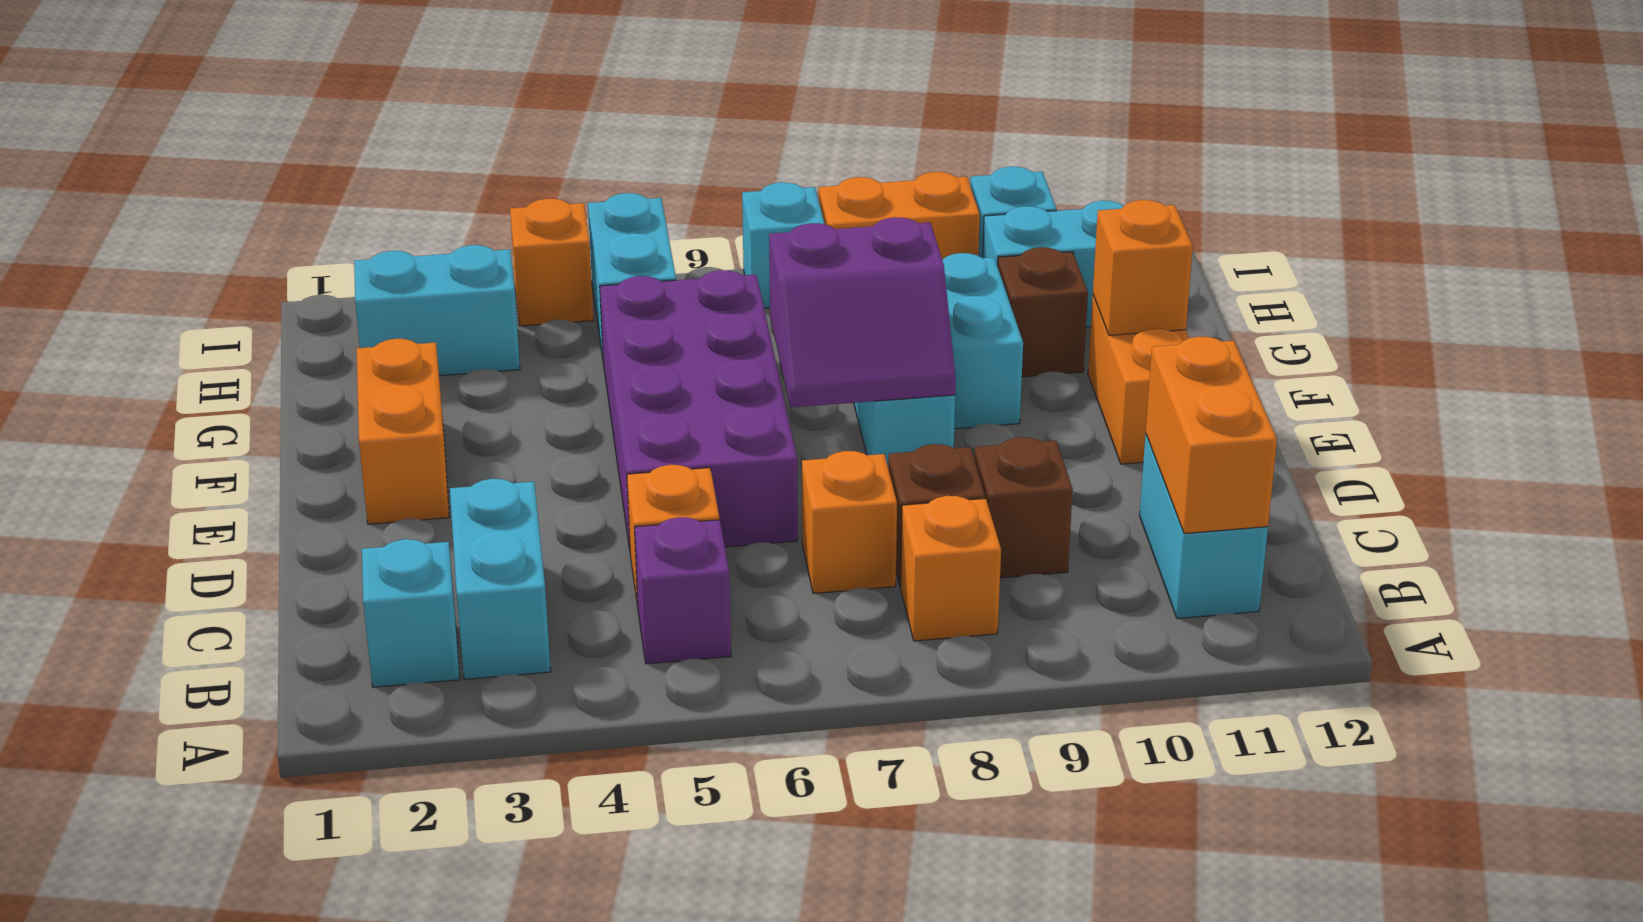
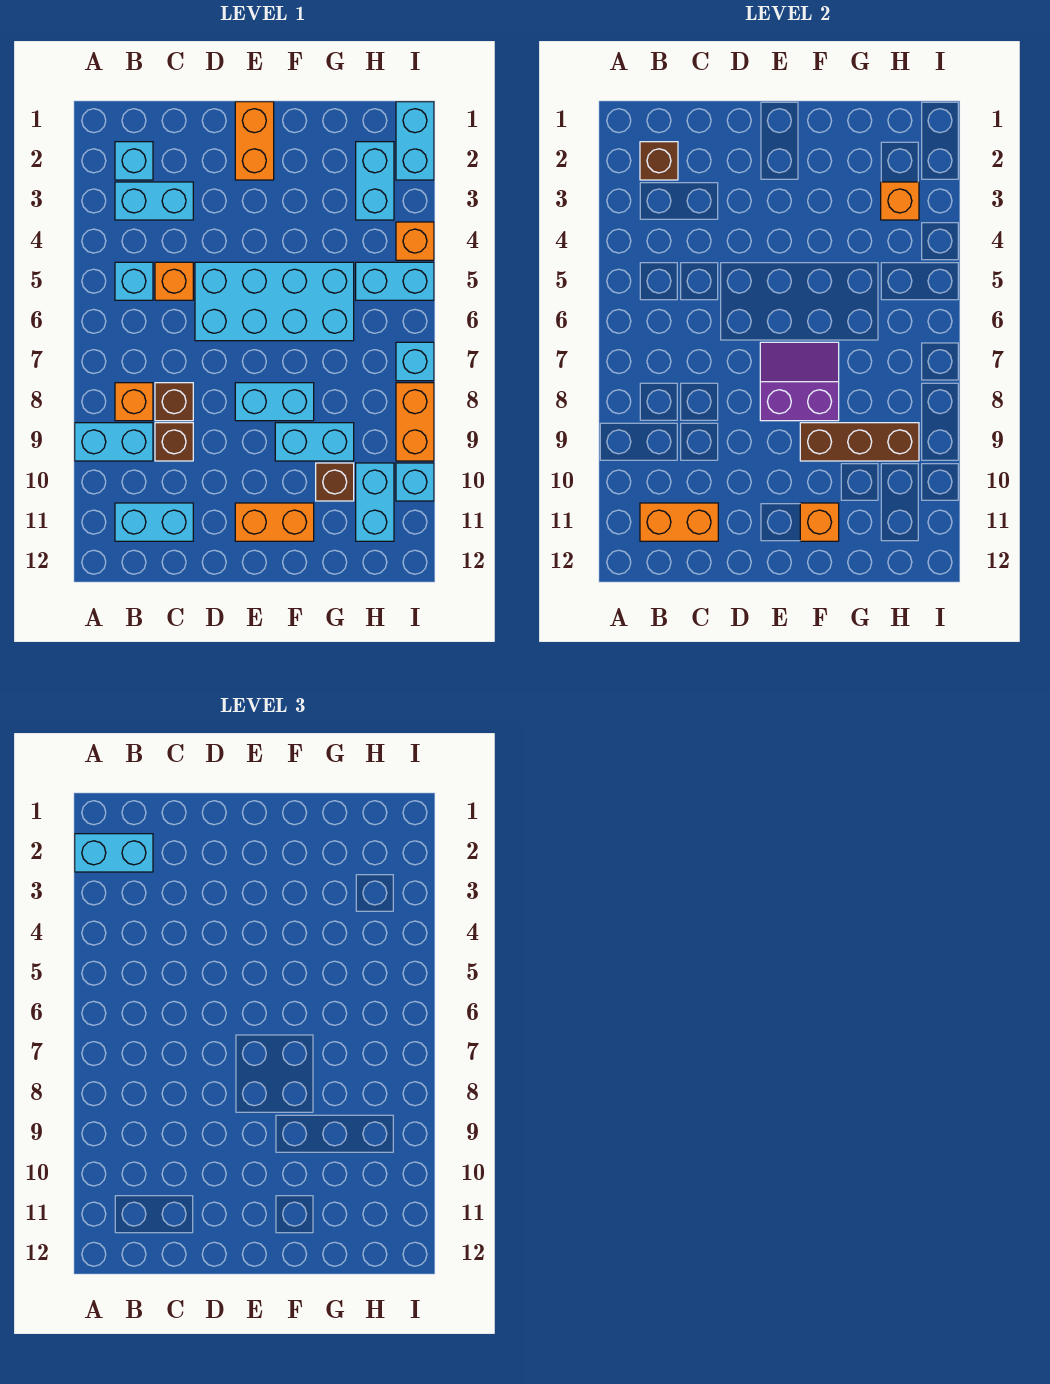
none -> cyan brick A2:B2 level 3
none -> cyan brick A9:B9 level 1
none -> brown brick B2 level 2
purple brick B5 level 1 -> cyan brick B5 level 1
orange brick C7 level 1 -> orange brick H3 level 2
purple brick D5:G6 level 1 -> cyan brick D5:G6 level 1
orange brick E2:F2 level 1 -> orange brick E1:E2 level 1
purple slope E7:F8 level 2 top F -> purple slope E7:F8 level 2 top 8
none -> brown brick F9:H9 level 2
none -> cyan brick I1:I2 level 1

